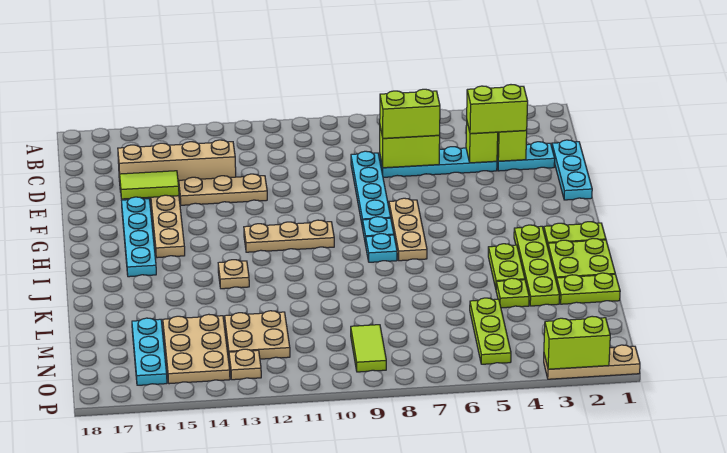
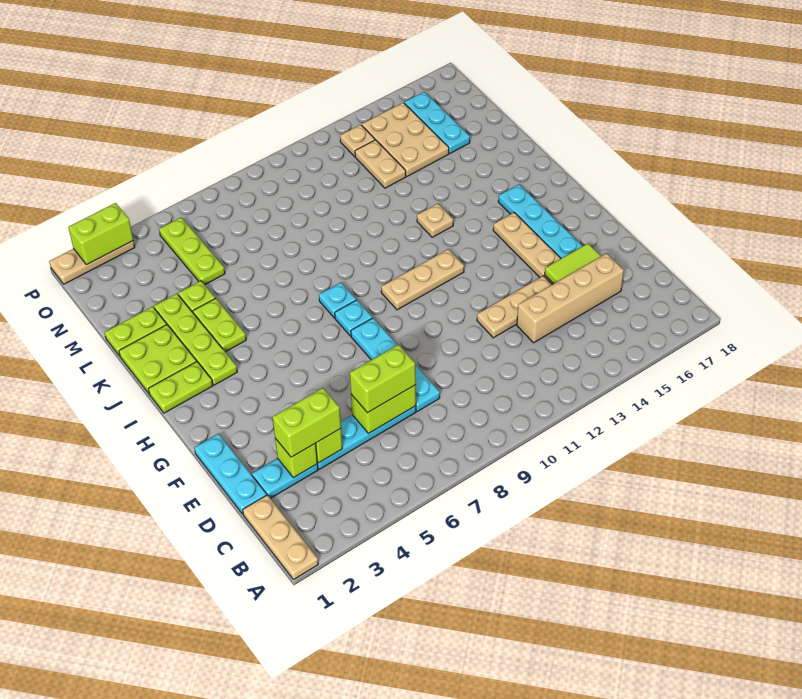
tan plate G7:I7 level 1 -> tan plate A1:C1 level 1
tan plate M12:N13 level 1 -> tan plate M13:N13 level 1
lime tile N9:O9 level 1 -> none

